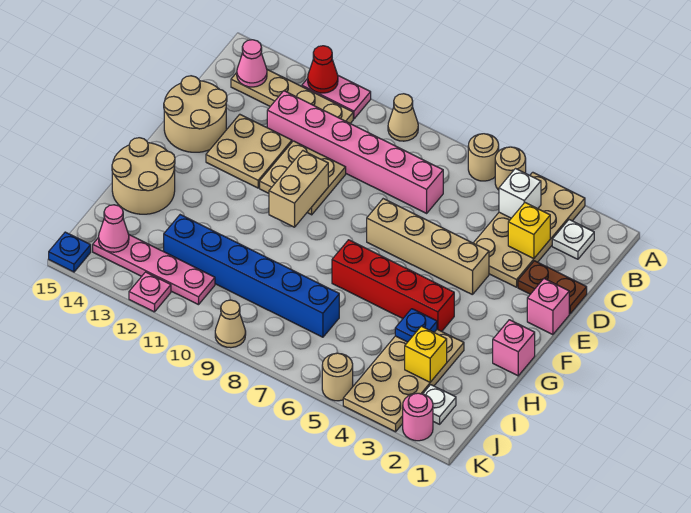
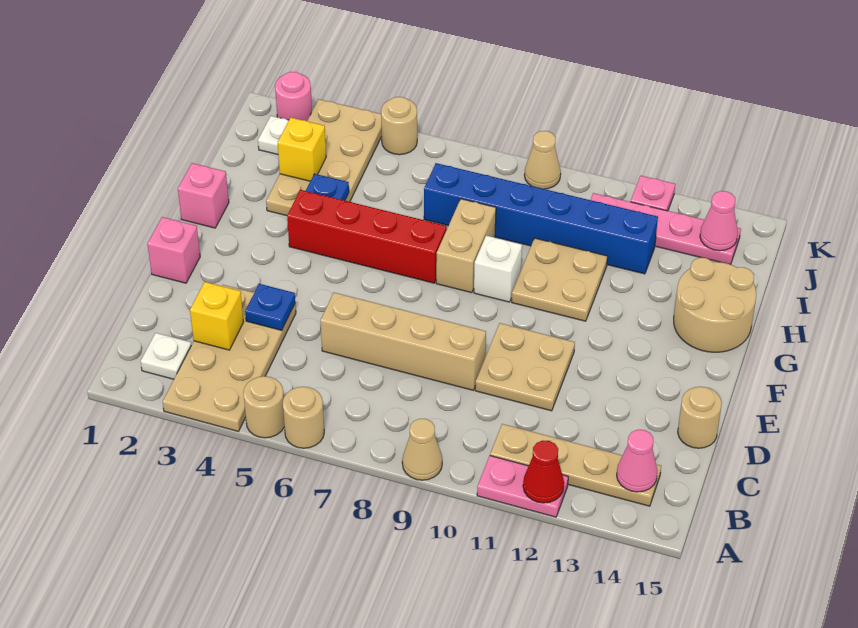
white brick B4 level 2 -> white brick G9 level 1
pink brick C7:C12 level 1 -> none
brown plate D1:D2 level 1 -> none
tan plate D12:E13 level 1 -> tan plate G10:H11 level 1
tan round brick D14:E15 level 1 -> tan round brick D15 level 1
tan brick E4:E7 level 1 -> tan brick D6:D9 level 1
tan brick E10:F10 level 2 -> tan brick G8:H8 level 1
blue plate K15 level 1 -> blue plate D4 level 2

